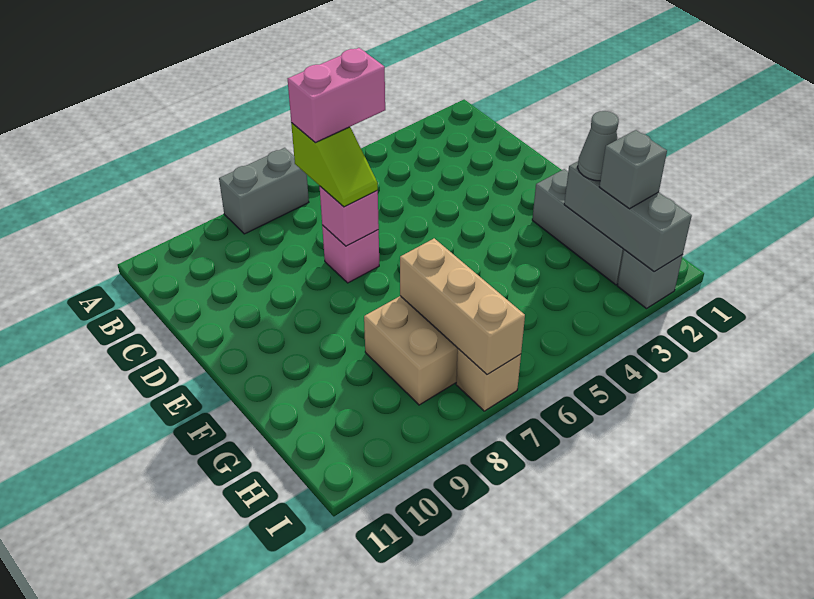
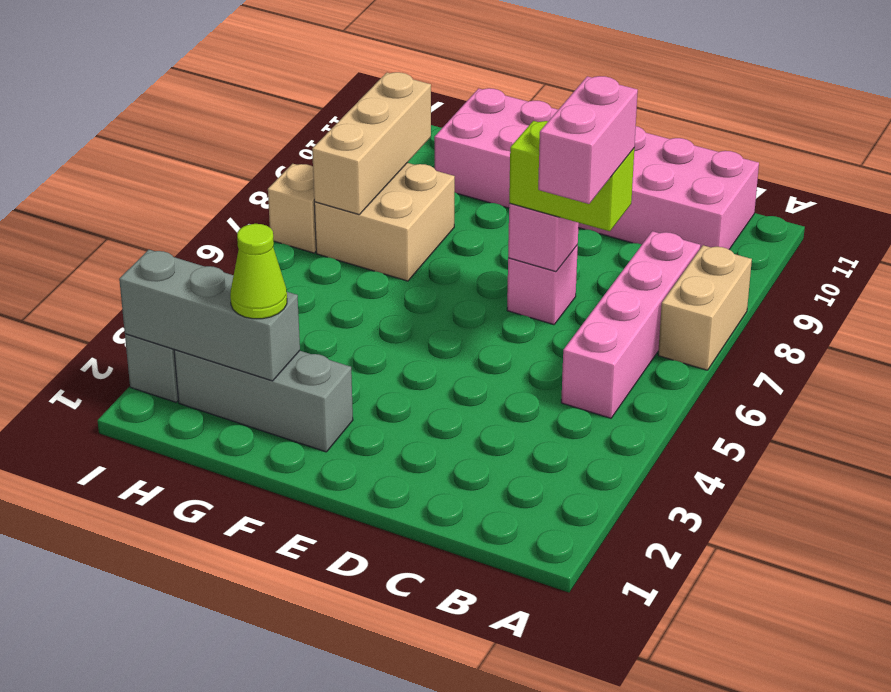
grey brick A7:A8 level 1 -> tan brick A7:A8 level 1
none -> pink brick B5:B8 level 1
none -> pink brick B10:G11 level 1
lime slope C7:D7 level 3 top C -> lime brick C7:D7 level 3
grey cone G2 level 3 -> lime cone G2 level 3
tan brick G7:I7 level 2 -> tan brick H7:H9 level 2
grey brick H2 level 3 -> none

